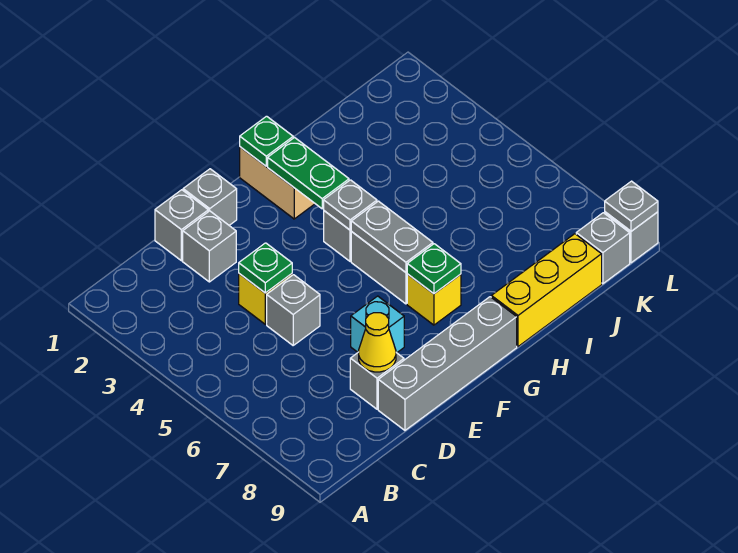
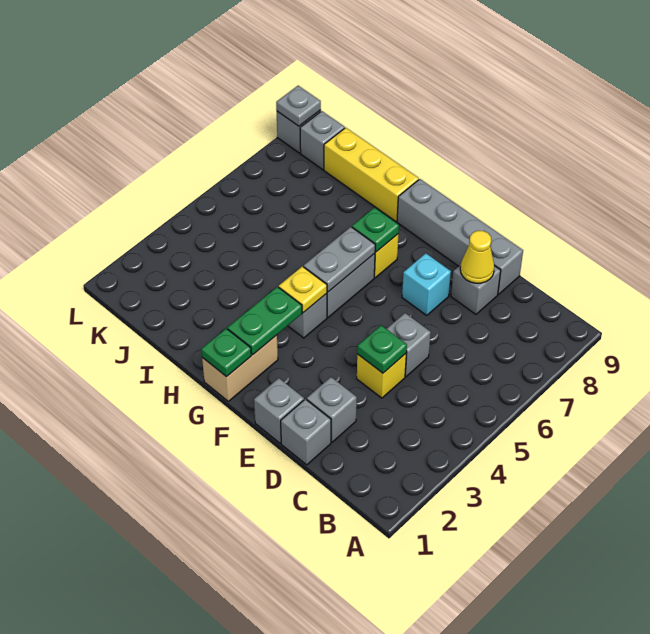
grey plate G4 level 2 -> yellow plate G4 level 2

